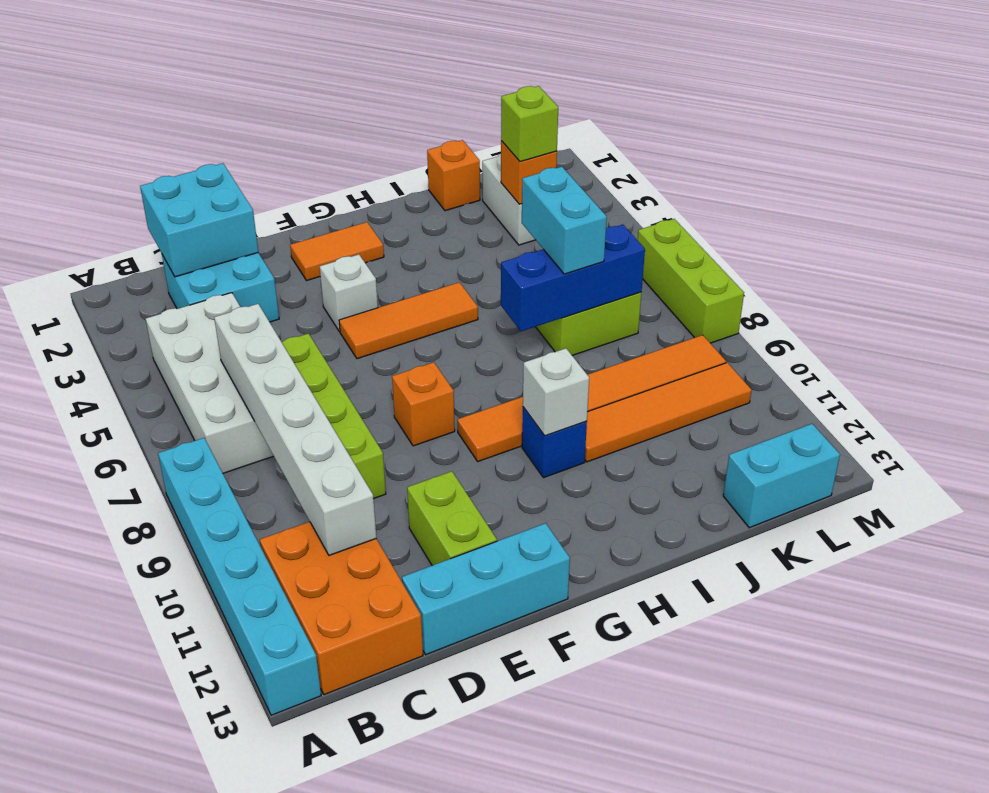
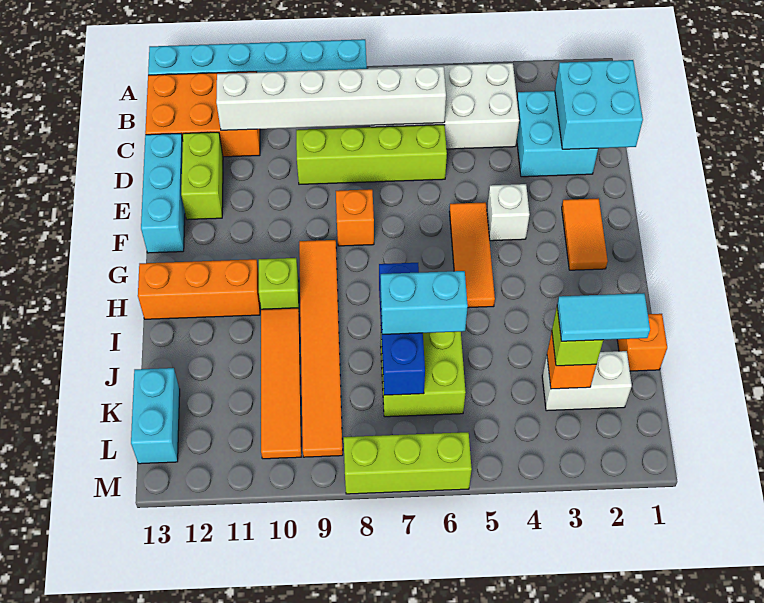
lime brick E11:E12 level 1 -> lime brick D12:E12 level 1
blue brick H10 level 1 -> lime brick H10 level 1
white brick H10 level 2 -> none
none -> orange brick H11:H13 level 1
none -> cyan tile K2:K3 level 4

